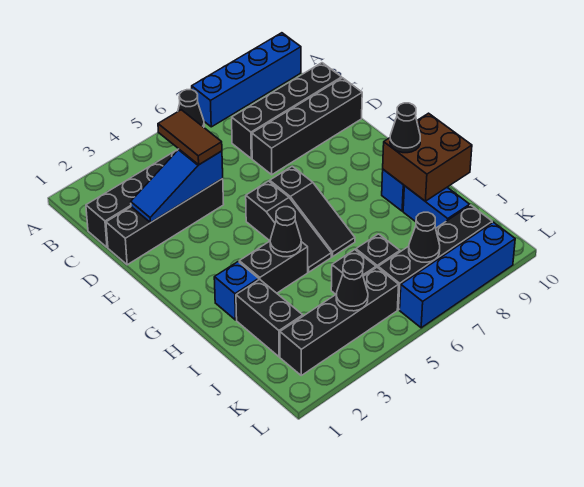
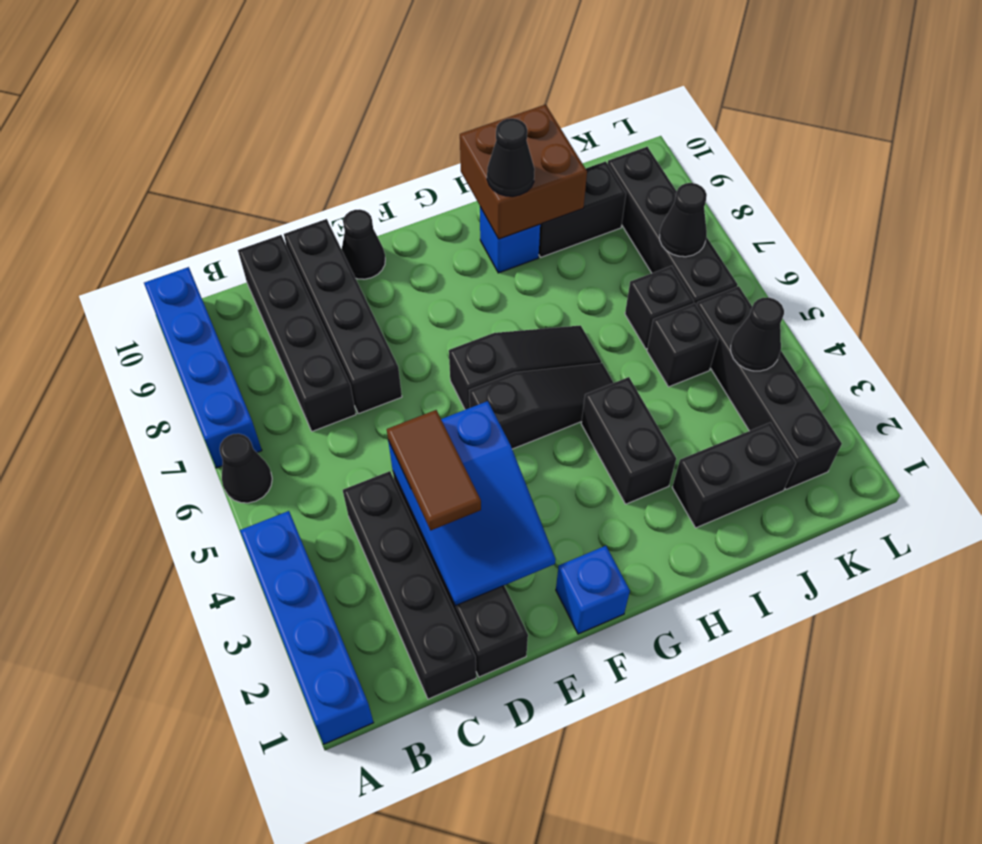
brown tile C4:D4 level 3 -> brown tile D3:D4 level 3
blue slope D2:D4 level 2 top 4 -> blue slope D2:E4 level 2 top 4
blue brick H2 level 1 -> blue brick F1 level 1
black cone H4 level 2 -> black cone E10 level 1
blue brick I9:J9 level 1 -> black brick I9:J9 level 1
blue brick L6:L9 level 1 -> blue brick A1:A4 level 1

